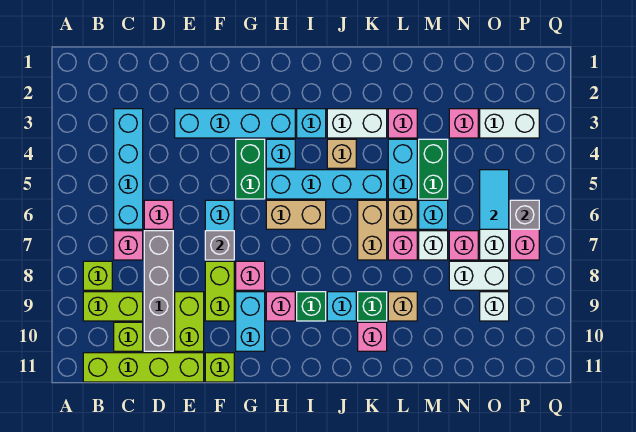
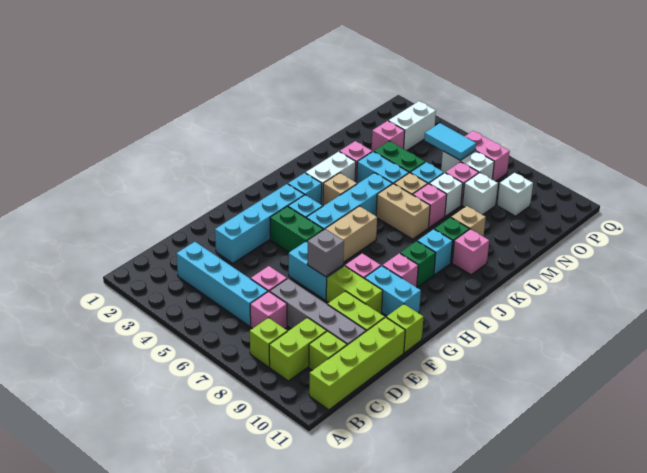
white brick N8:O8 level 1 -> white brick N8 level 1
grey brick P6 level 2 -> none

